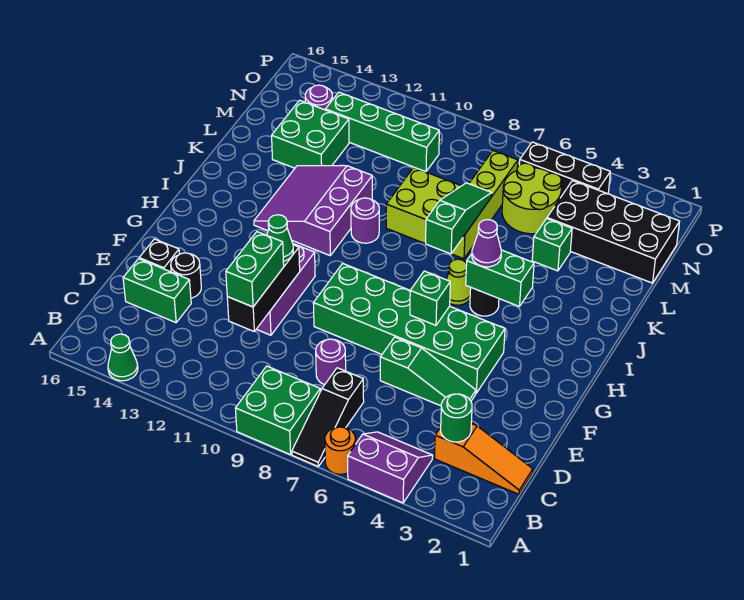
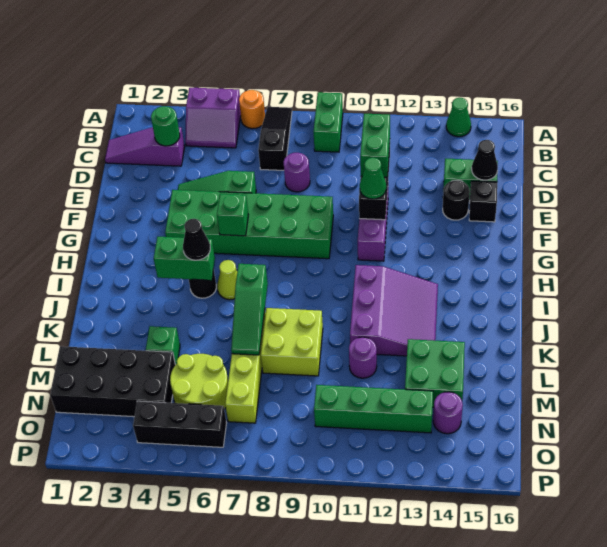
green brick A8:B9 level 1 -> green brick A9:B9 level 1
orange slope C1:C3 level 1 top 3 -> purple slope C1:C3 level 1 top 3
none -> black cone D15 level 2
purple cone I5 level 3 -> black cone I5 level 3
purple round brick J10 level 1 -> purple round brick L11 level 1

